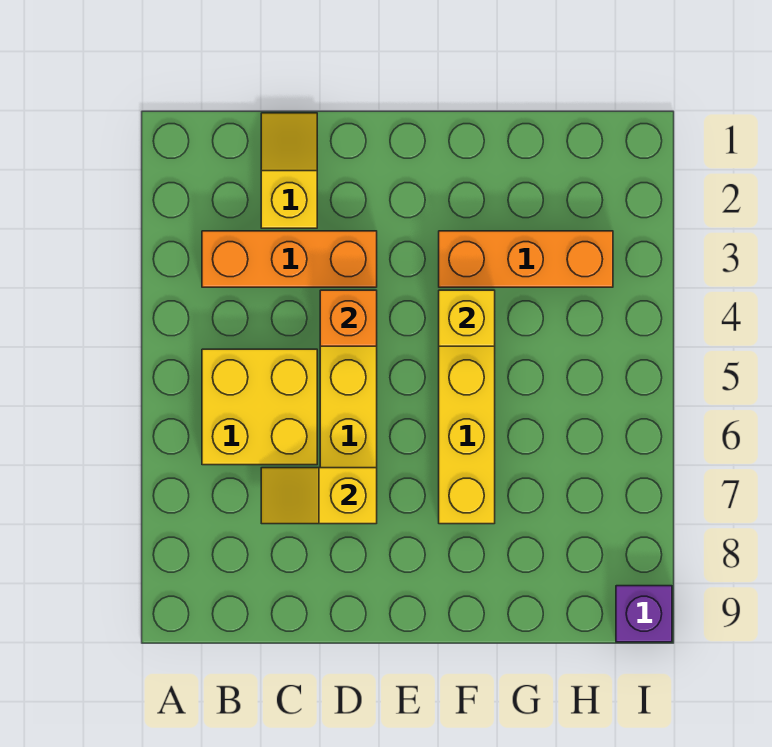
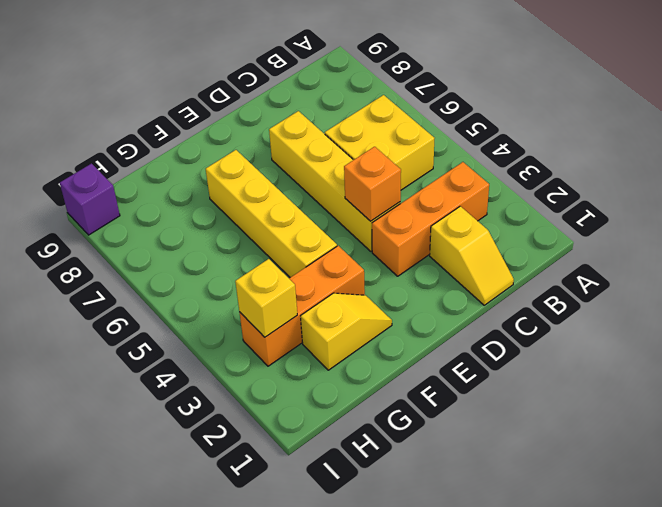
yellow slope C7:D7 level 2 top D -> yellow slope F2:G2 level 1 top G
yellow brick F4 level 2 -> yellow brick H3 level 2

